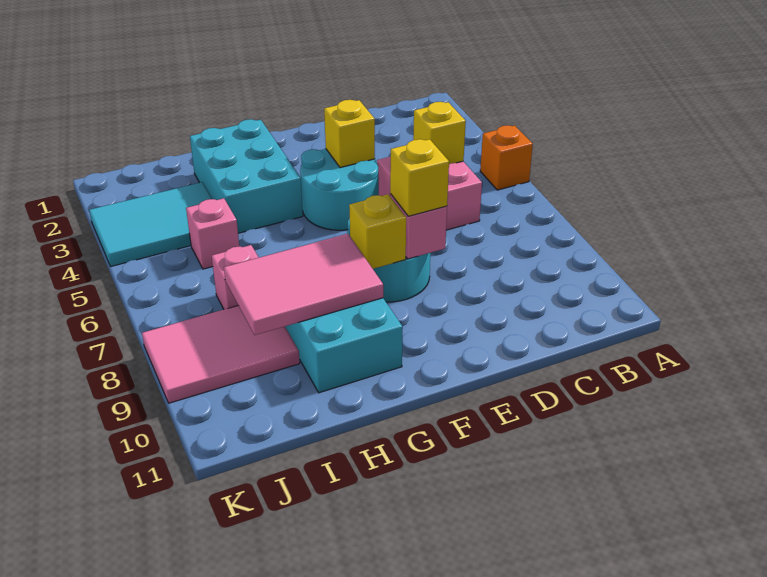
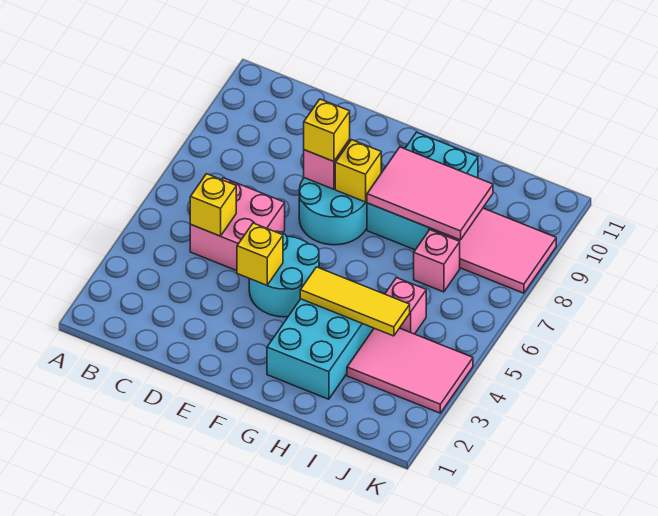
orange brick A5 level 1 -> none
none -> yellow tile G4:I4 level 2
cyan tile I3:K4 level 1 -> pink tile I3:K4 level 1

